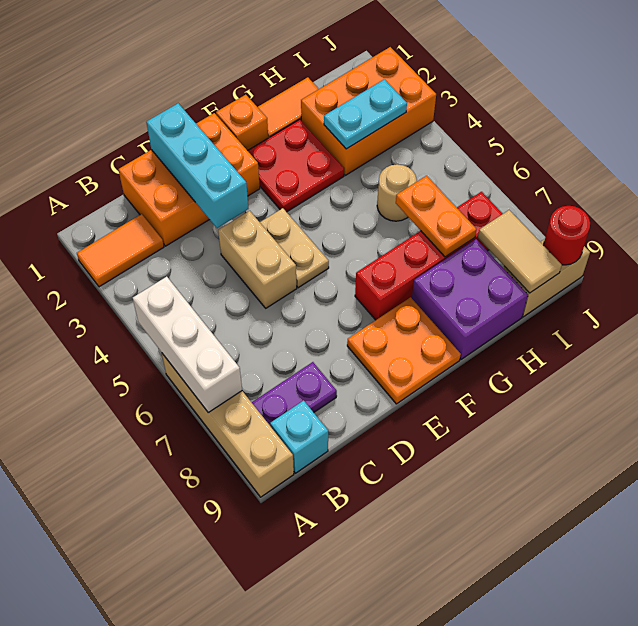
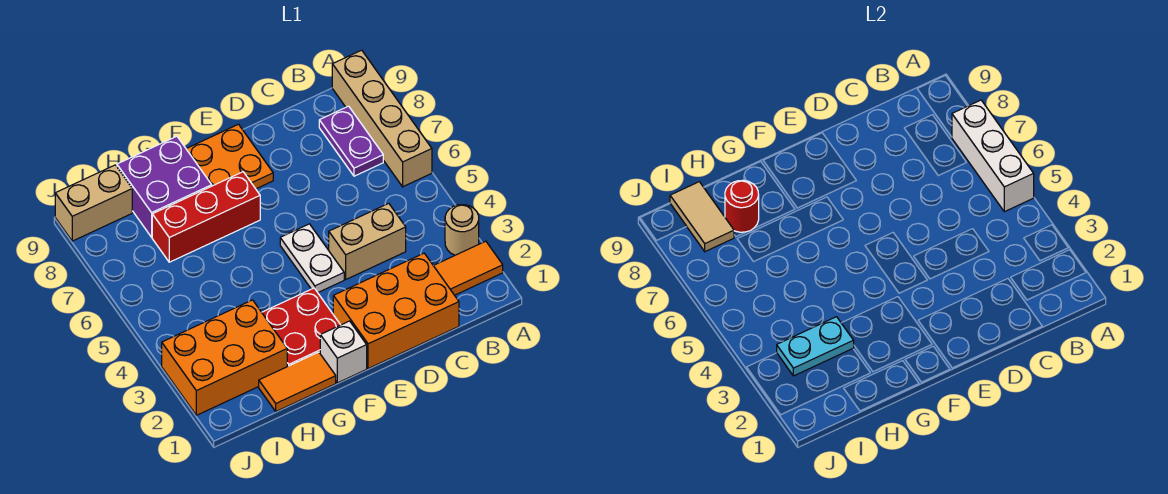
purple plate B8:C8 level 1 -> purple plate B7:B8 level 1
cyan brick B9 level 1 -> none
cyan brick D1:D3 level 2 -> none
tan brick D4:D5 level 1 -> tan brick C4:D4 level 1
tan plate E4:E5 level 1 -> white plate E4:E5 level 1
orange brick F1 level 1 -> white brick F1 level 1
red brick F7:I7 level 1 -> red brick F7:H7 level 1
tan round brick H5 level 1 -> tan round brick A3 level 1
orange plate H6:H7 level 2 -> none
red round brick J9 level 2 -> red round brick H8 level 2

